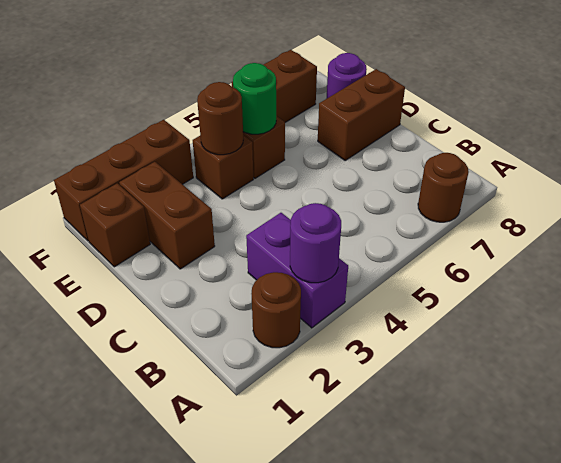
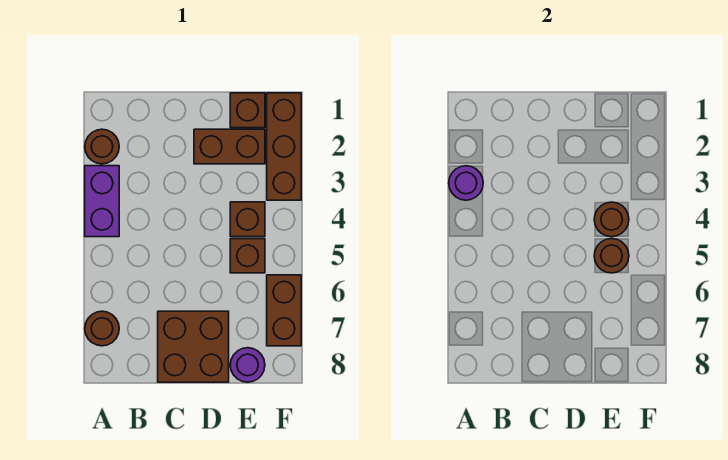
purple brick A3:B3 level 1 -> purple brick A3:A4 level 1
brown brick D7:D8 level 1 -> brown brick C7:D8 level 1
green round brick E5 level 2 -> brown round brick E5 level 2

